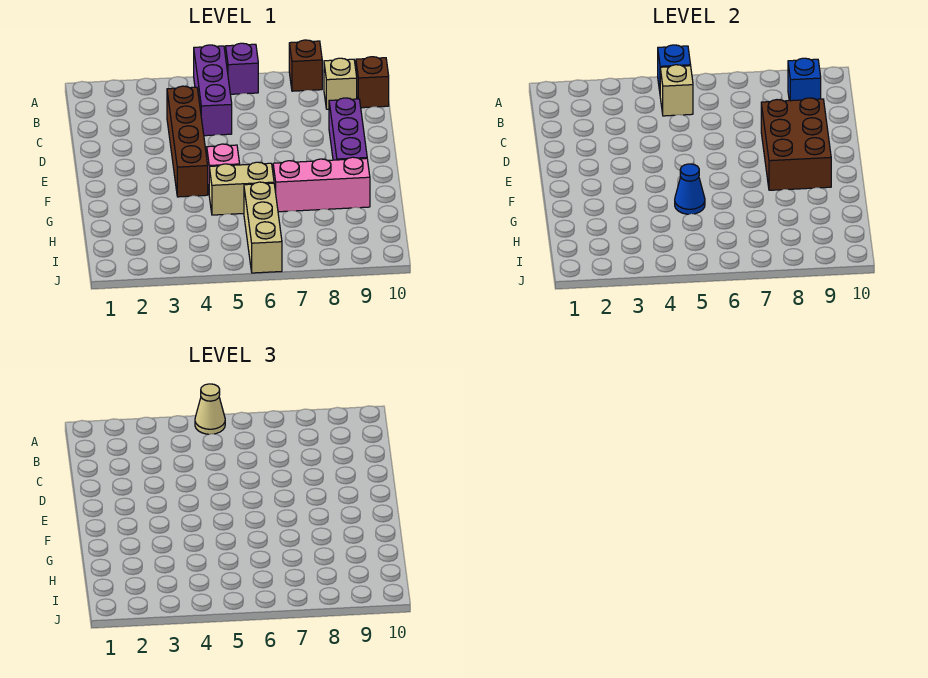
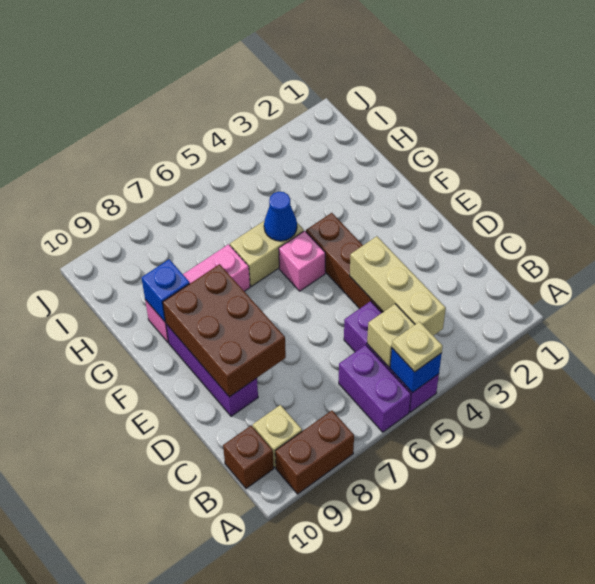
tan cone A5 level 3 -> tan plate A5 level 3
purple brick A6 level 1 -> purple brick A6:B6 level 1
brown brick A8 level 1 -> brown brick A8:A9 level 1
blue brick B9 level 2 -> blue brick G9 level 2
tan brick H6:J6 level 1 -> tan brick B4:D4 level 2

